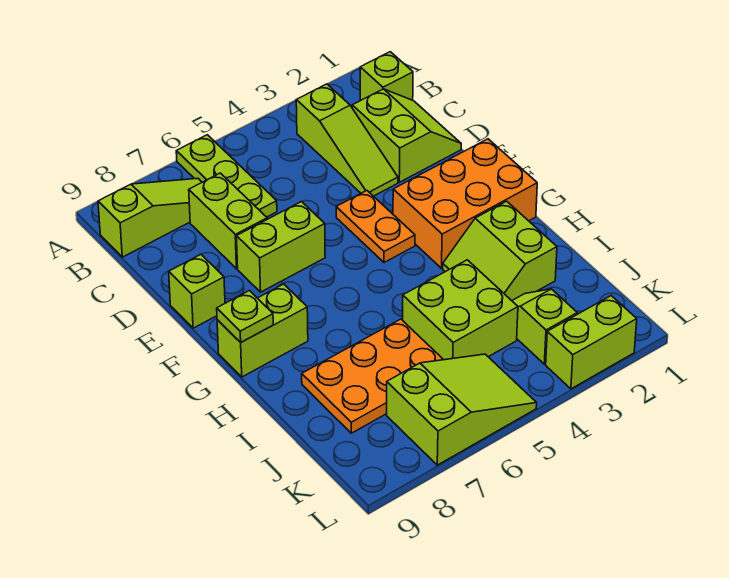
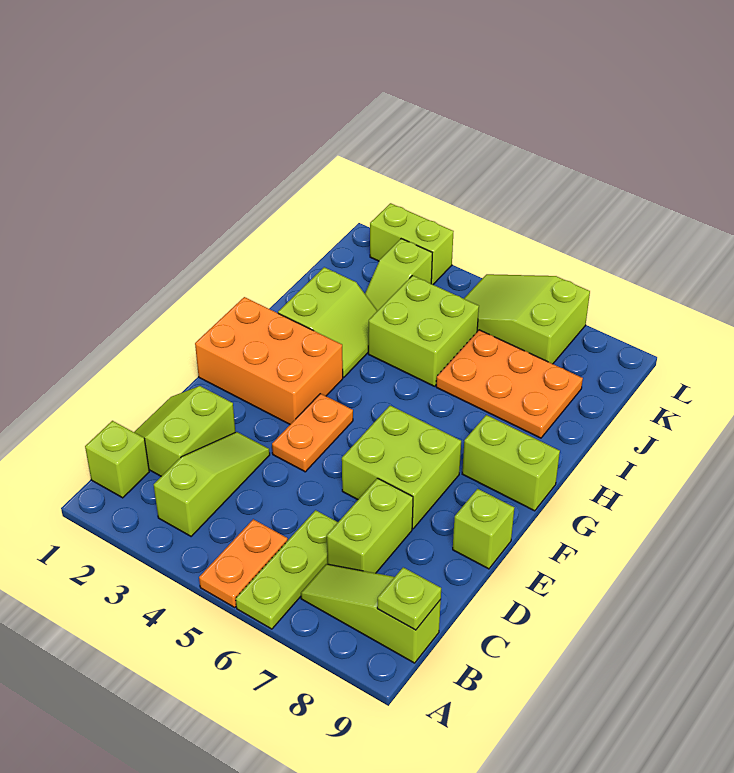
none -> orange plate A5:B5 level 1
lime brick E6:E7 level 1 -> lime brick E6:F7 level 1
lime plate G9 level 2 -> lime plate B9 level 2

